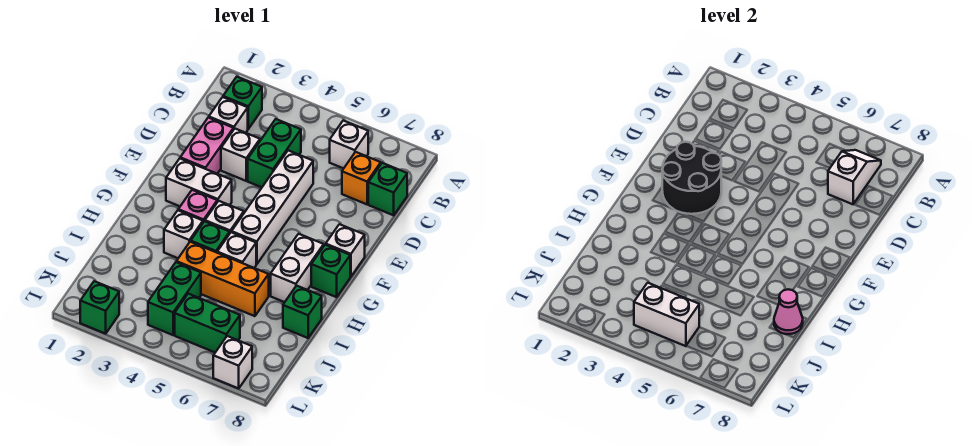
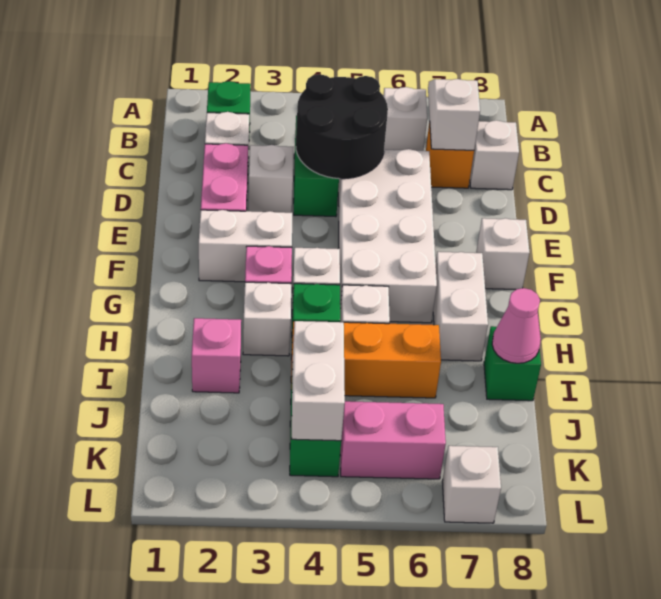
green brick C8 level 1 -> white brick C8 level 1
white brick D5:G5 level 1 -> white brick D5:G6 level 1
black round brick E2:F3 level 2 -> black round brick C4:D5 level 2
green brick G8 level 1 -> none
none -> pink brick I2 level 1
white brick K4:K5 level 2 -> white brick J4:K4 level 2
green brick K5:K6 level 1 -> pink brick K5:K6 level 1
green brick L2 level 1 -> none

